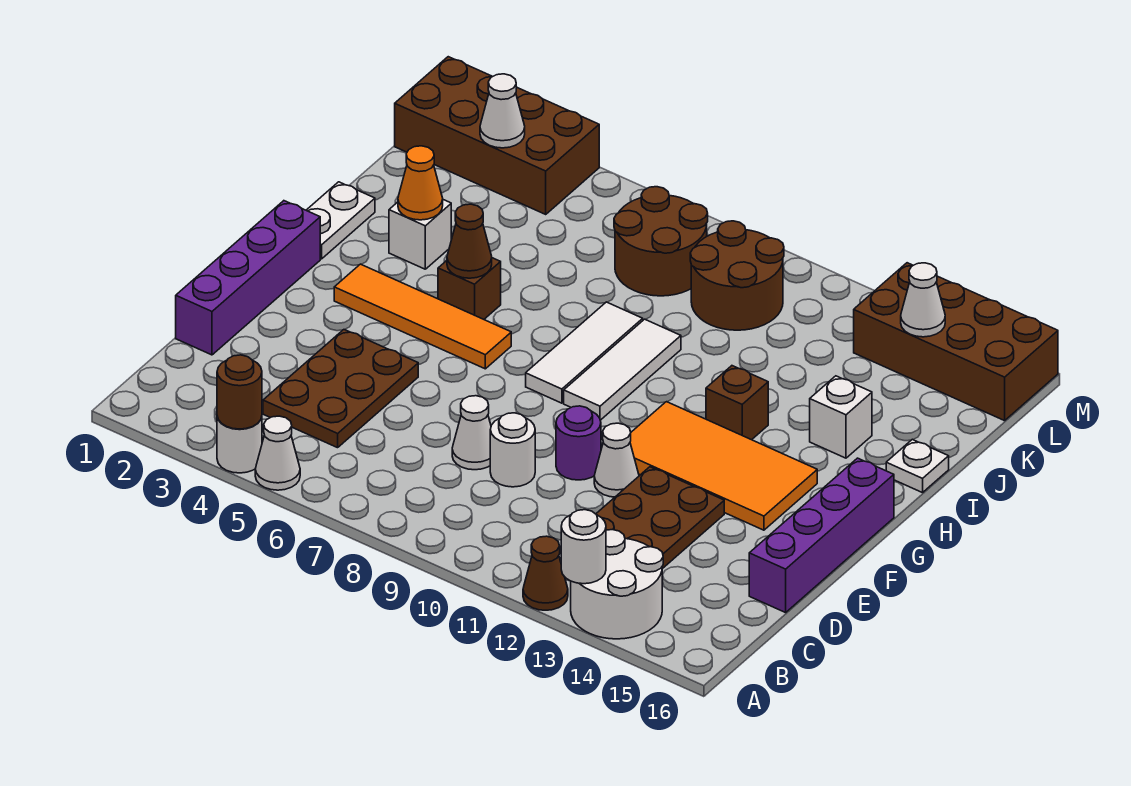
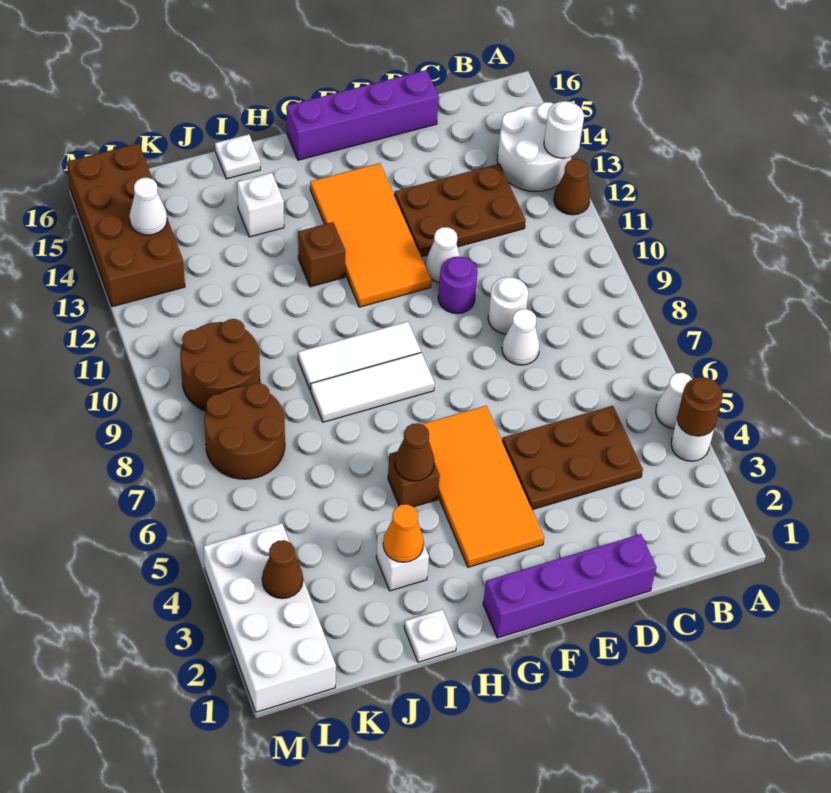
orange tile G3:G6 level 1 -> orange tile F3:G6 level 1
white plate H1:I1 level 1 -> white plate I1 level 1
brown brick L1:M4 level 1 -> white brick L1:M4 level 1
white cone L3 level 2 -> brown cone L3 level 2

